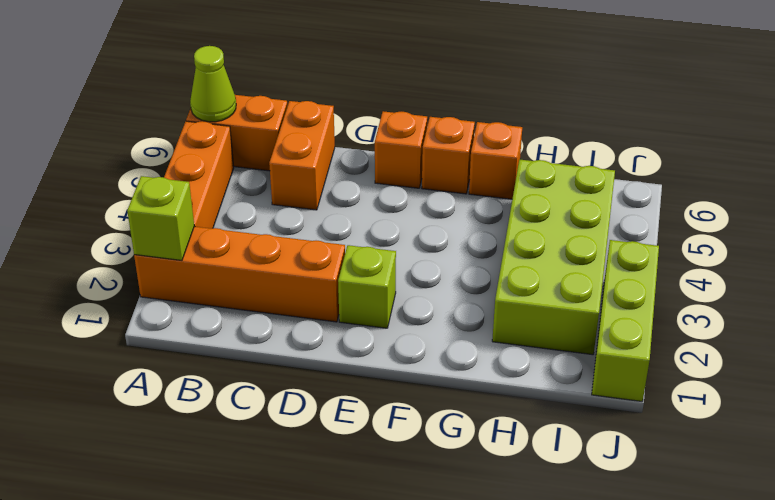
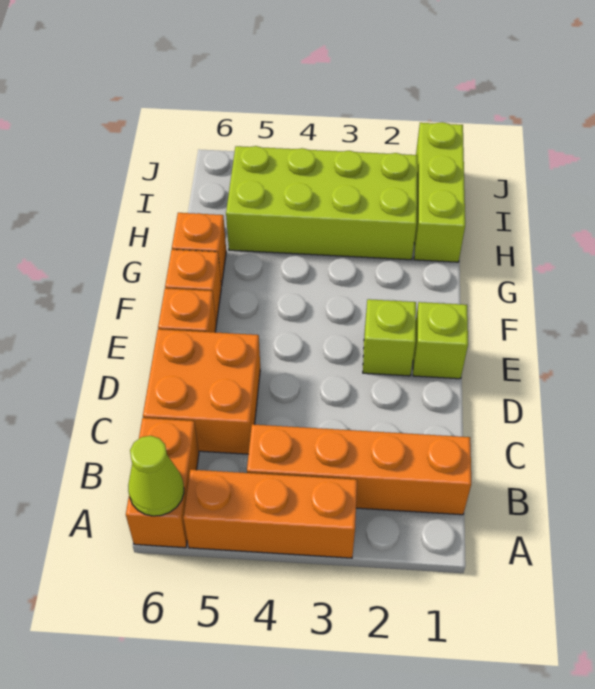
orange brick A2:D2 level 1 -> orange brick B1:B4 level 1
lime brick A2 level 2 -> lime brick E1 level 1
orange brick C5:C6 level 1 -> orange brick C5:D6 level 1
lime brick J1:J3 level 1 -> lime brick H1:J1 level 1

